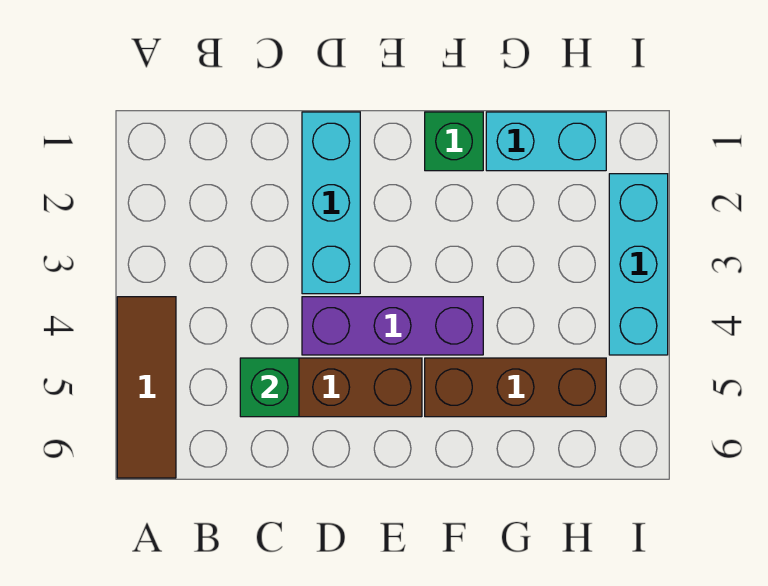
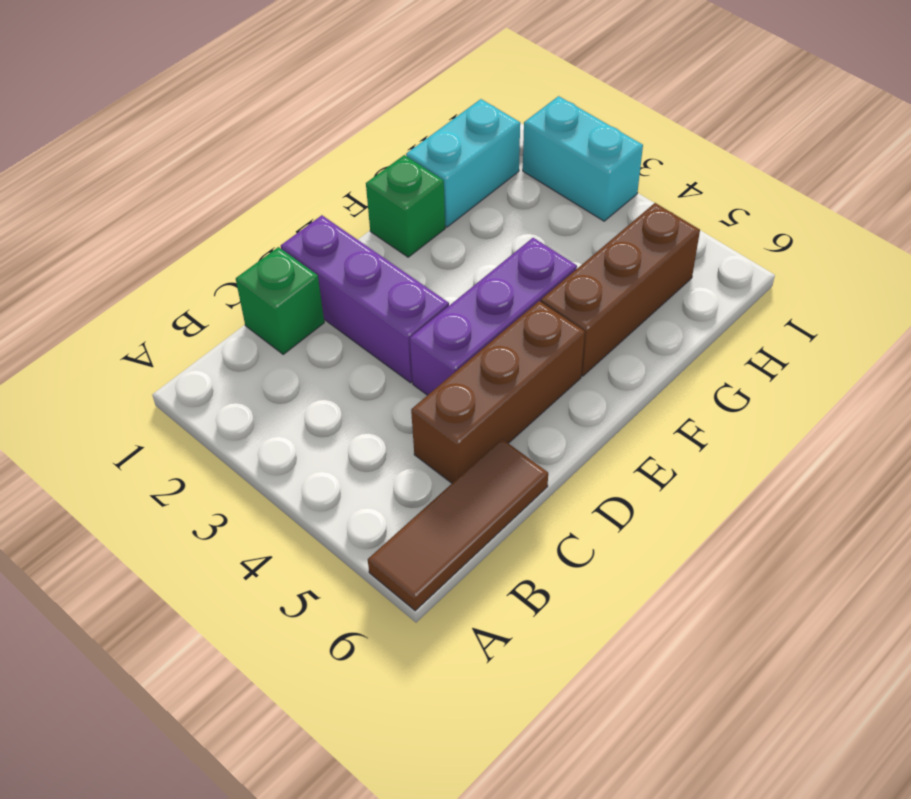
brown tile A4:A6 level 1 -> brown tile A6:C6 level 1
green brick C5 level 2 -> green brick C1 level 1
cyan brick D1:D3 level 1 -> purple brick D1:D3 level 1
cyan brick I2:I4 level 1 -> cyan brick I2:I3 level 1

